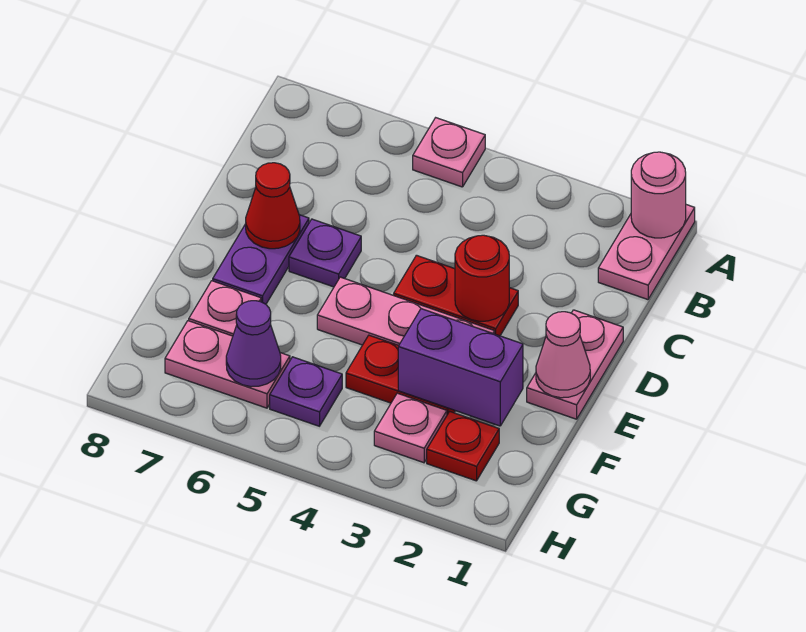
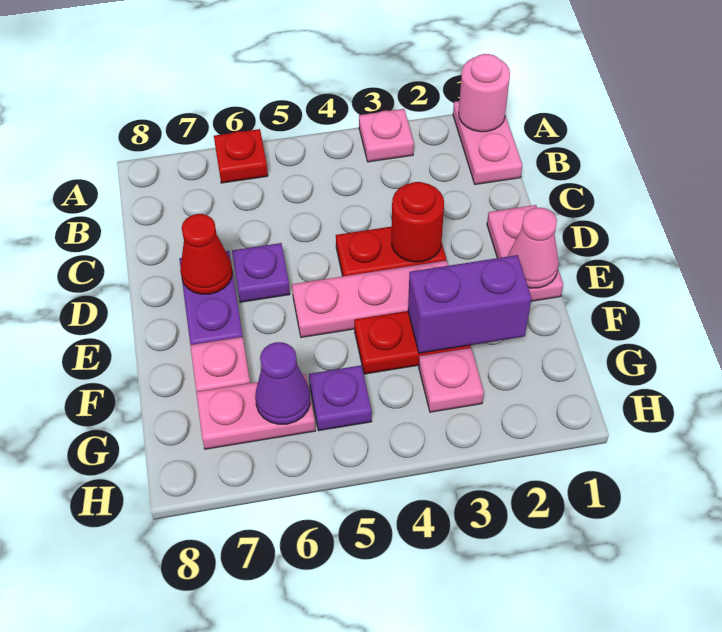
pink plate A5 level 1 -> pink plate A3 level 1
red plate G2 level 1 -> red plate A6 level 1

